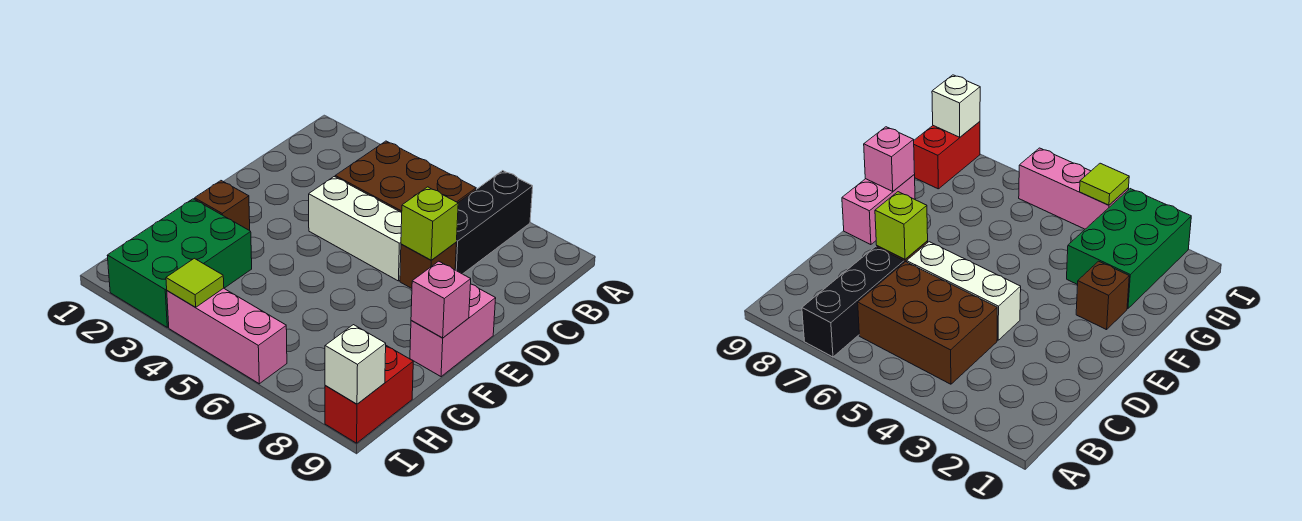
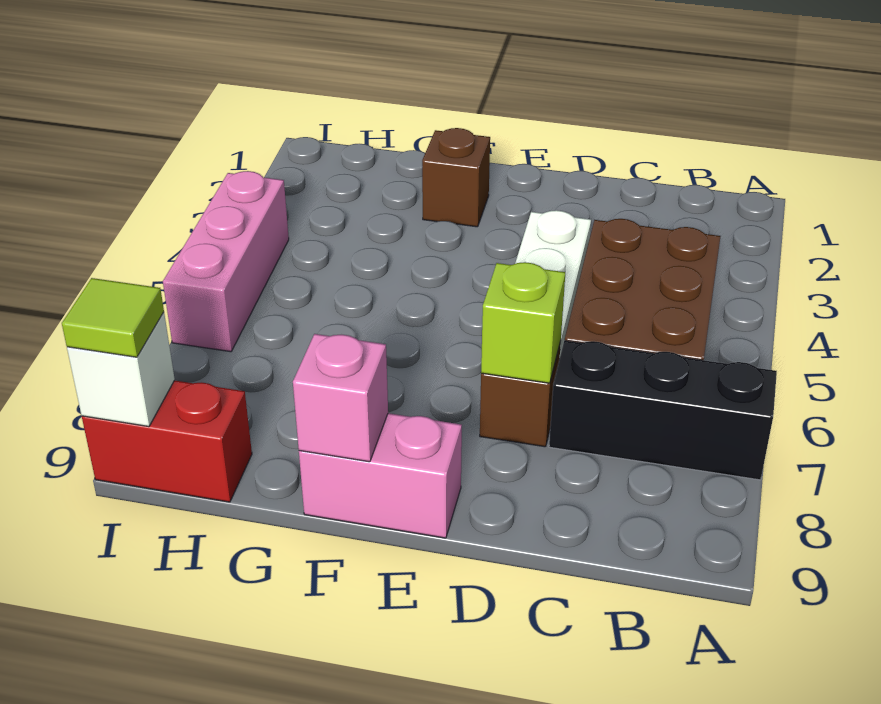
green brick G2:I3 level 1 -> none
lime tile I4 level 2 -> lime tile I9 level 3

